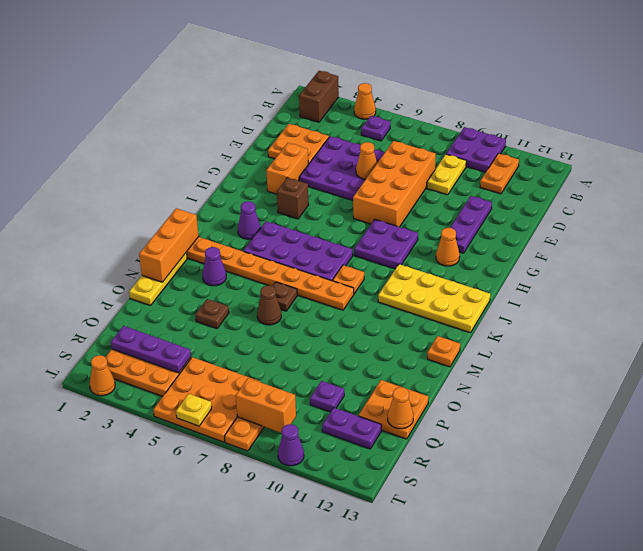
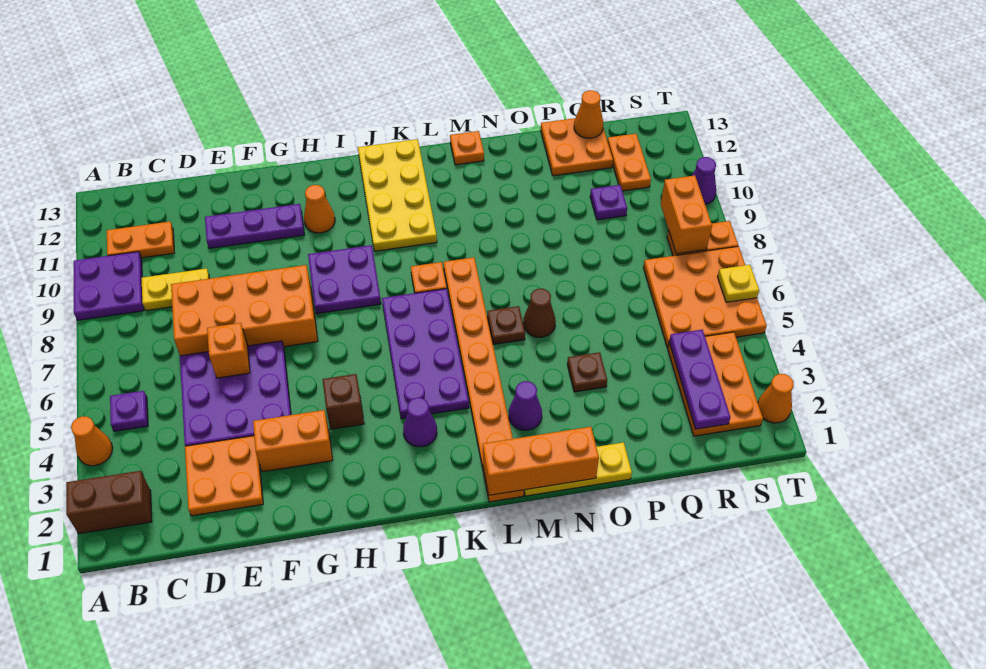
orange cone E6 level 2 -> orange brick E6 level 2
purple plate R11:R12 level 1 -> orange plate R11:R12 level 1

